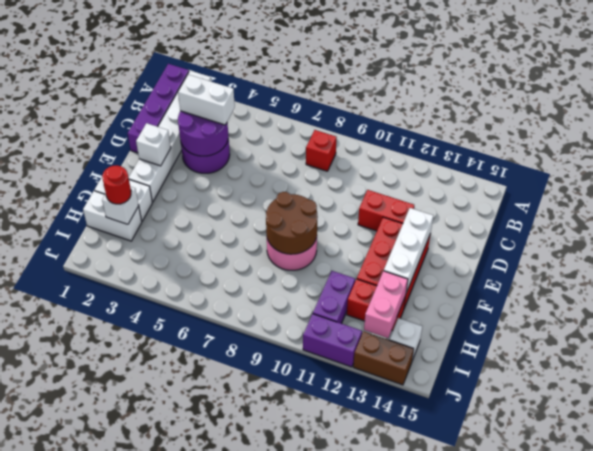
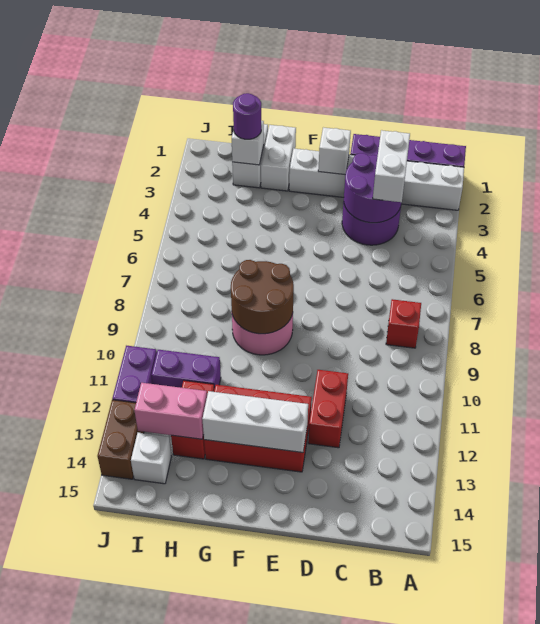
red round brick H2 level 3 -> purple round brick H2 level 3

